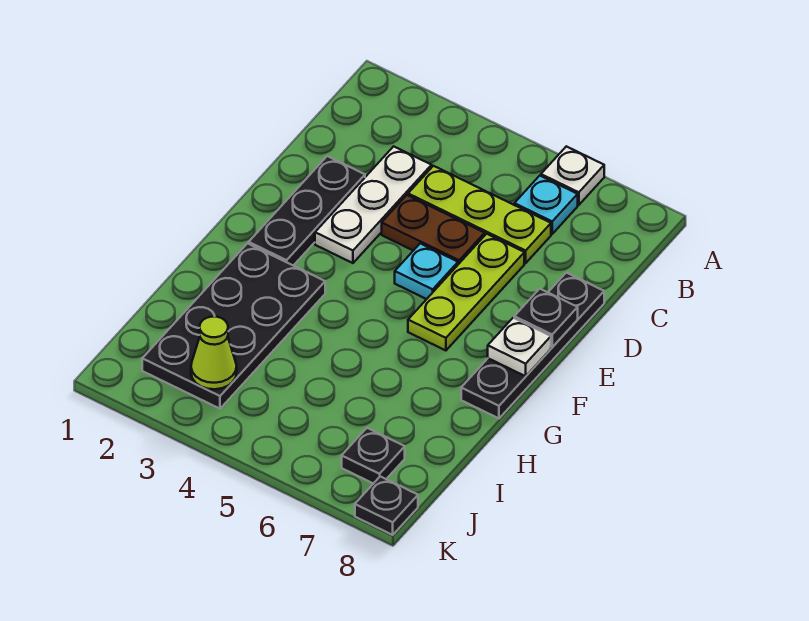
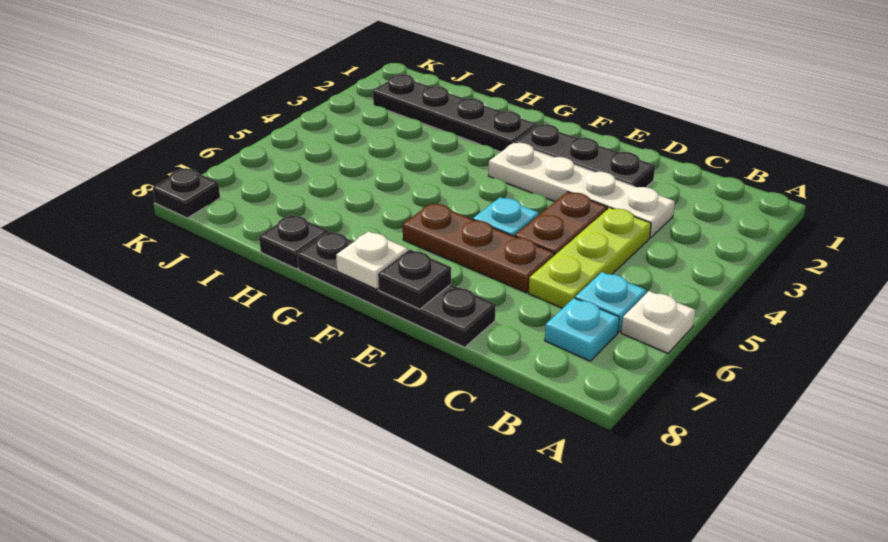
none -> cyan plate B7 level 1
white plate C3:E3 level 1 -> white plate C3:F3 level 1
lime plate D6:F6 level 1 -> brown plate D6:F6 level 1
black plate G2:J3 level 1 -> black plate G2:J2 level 1
lime cone J3 level 2 -> none
black plate J7 level 1 -> black plate H8 level 1

